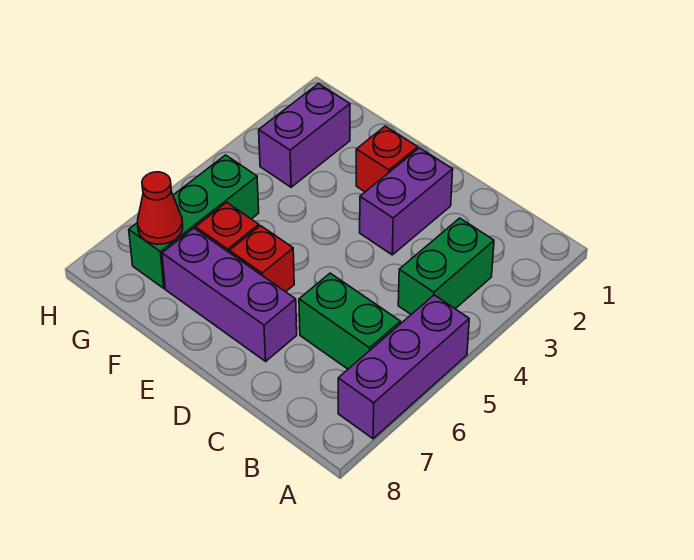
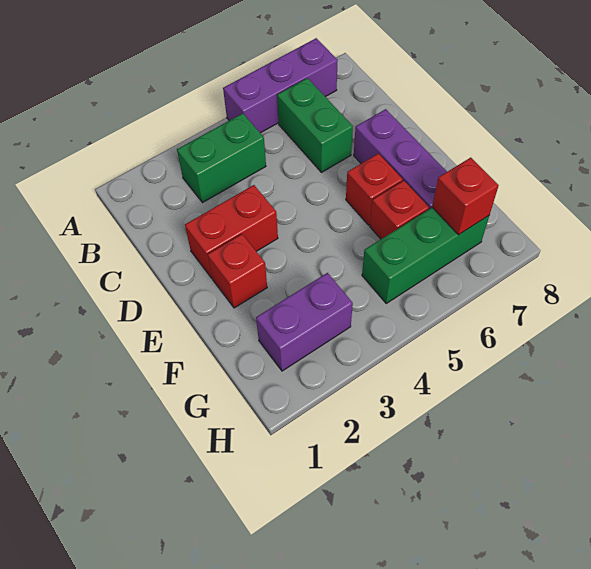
purple brick D2:D3 level 1 -> red brick D2:D3 level 1
red cone G7 level 2 -> red brick G7 level 2

